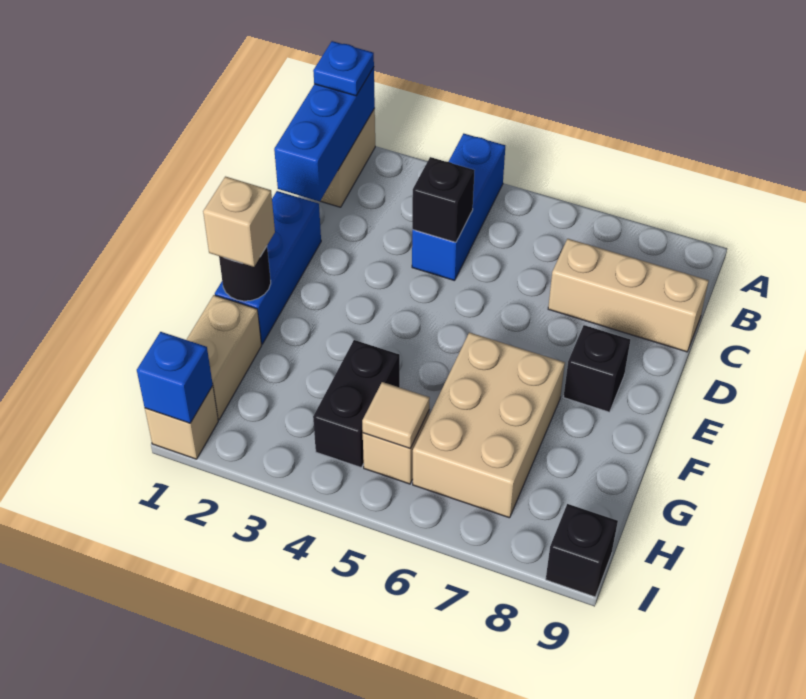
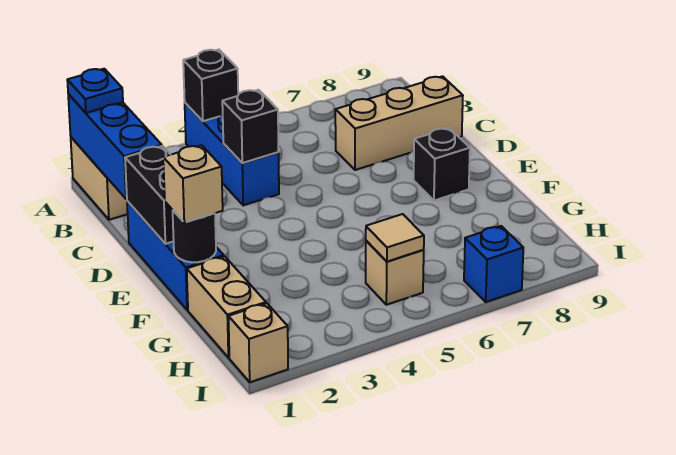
tan brick F6:H7 level 1 -> none
black brick G4:H4 level 1 -> black brick D1:E1 level 2
blue brick I1 level 2 -> blue brick I7 level 1
black brick I9 level 1 -> black brick A4 level 2

